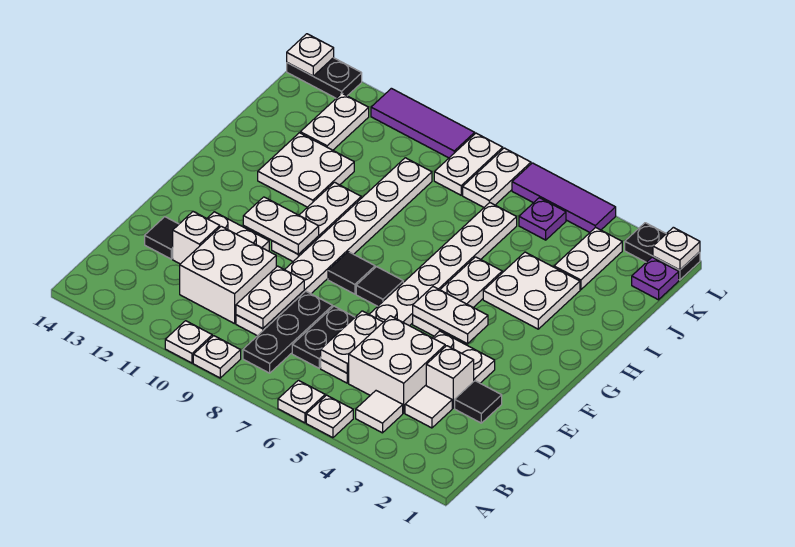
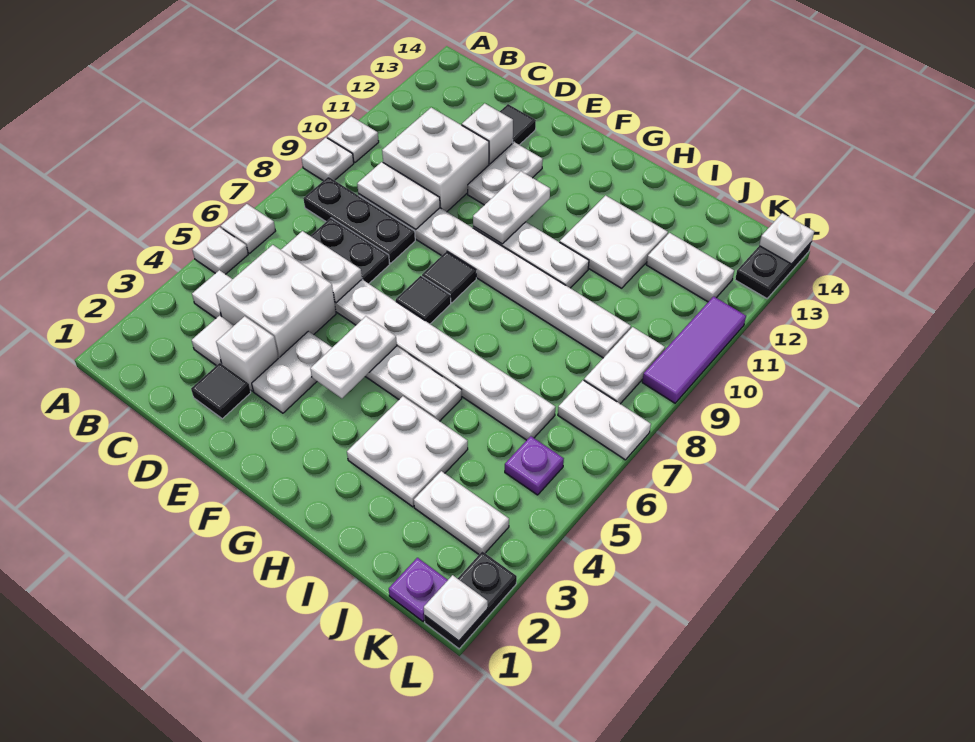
white plate K8:L8 level 1 -> white plate K8:K9 level 1
purple tile L4:L6 level 1 -> none

